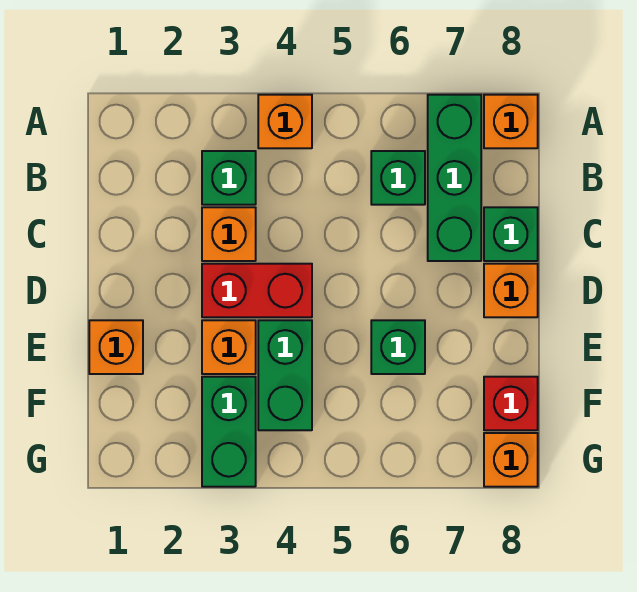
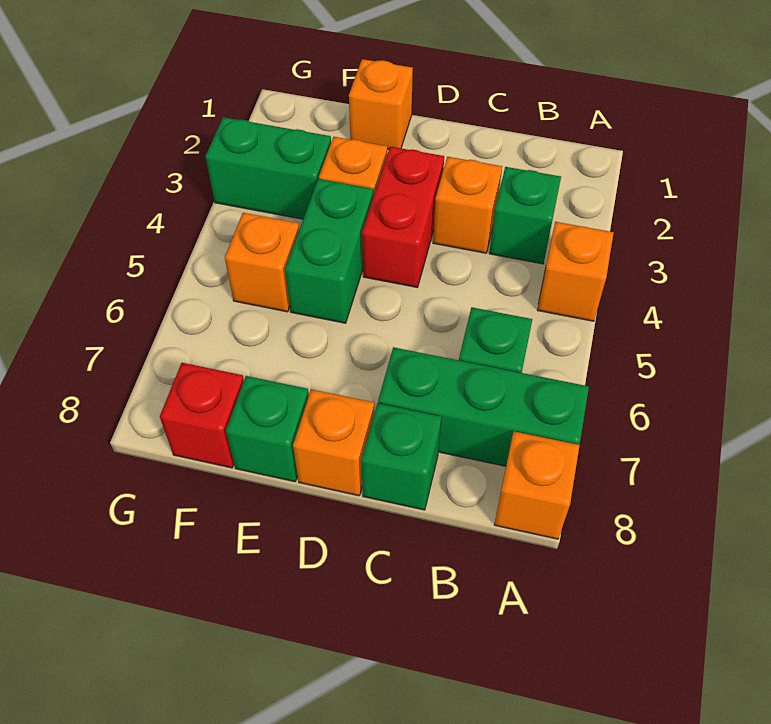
green brick E4:F4 level 1 -> green brick E4:E5 level 1
green brick E6 level 1 -> green brick E8 level 1
orange brick G8 level 1 -> orange brick F5 level 1

